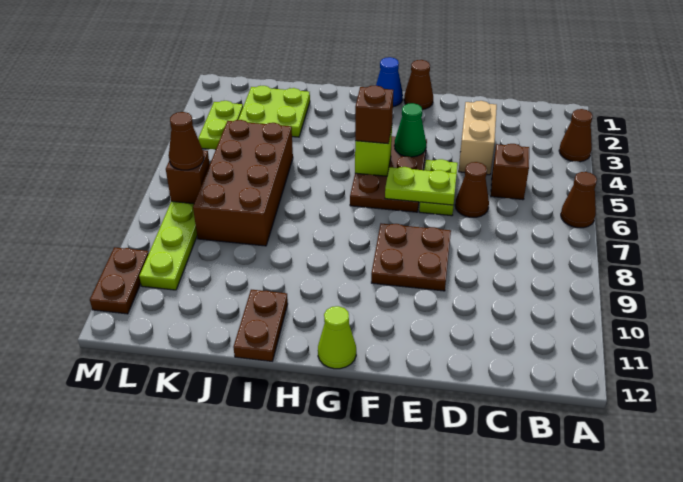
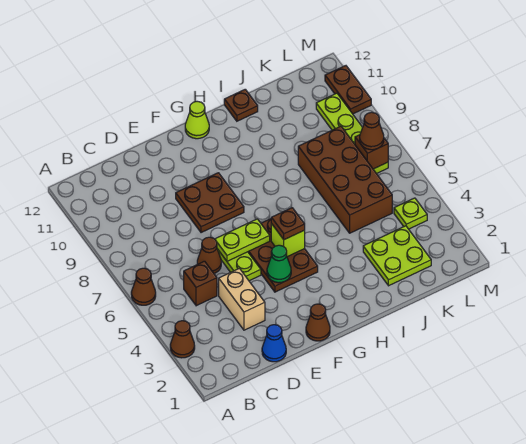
blue cone G1 level 1 -> blue cone D1 level 1
brown brick G5 level 3 -> brown plate G5 level 3
brown plate I11:I12 level 1 -> brown plate I12 level 1
lime plate L3:L4 level 1 -> lime plate L4 level 1

